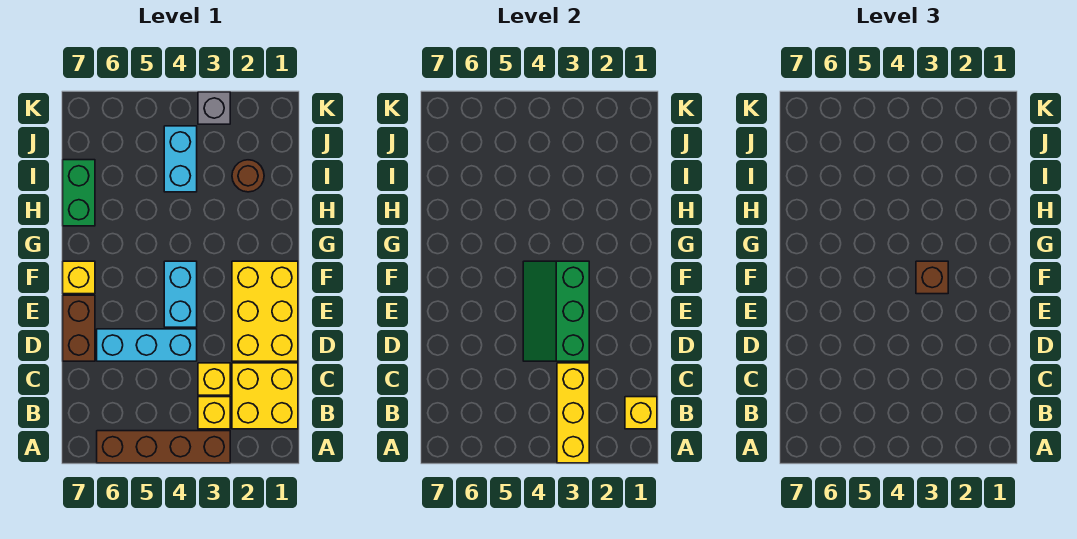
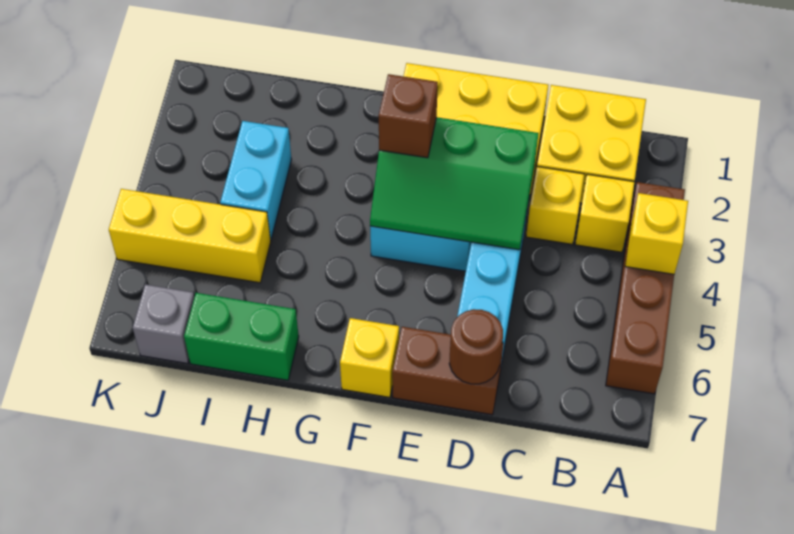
yellow brick A3:C3 level 2 -> yellow brick I5:K5 level 1
yellow brick B1 level 2 -> yellow brick A4 level 2
brown round brick I2 level 1 -> brown round brick D7 level 2
cyan brick I4:J4 level 1 -> cyan brick I3:I4 level 1
grey brick K3 level 1 -> grey brick J7 level 1

